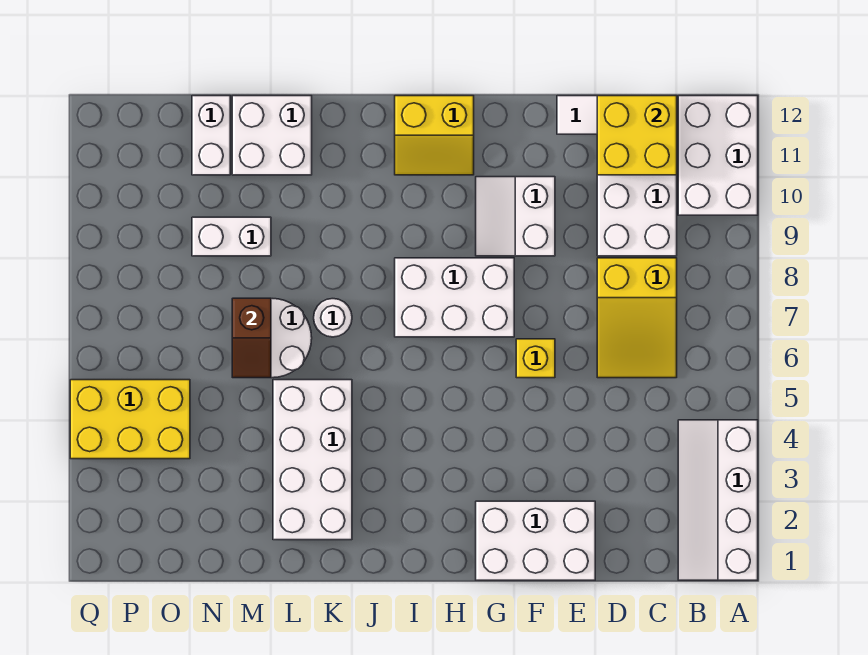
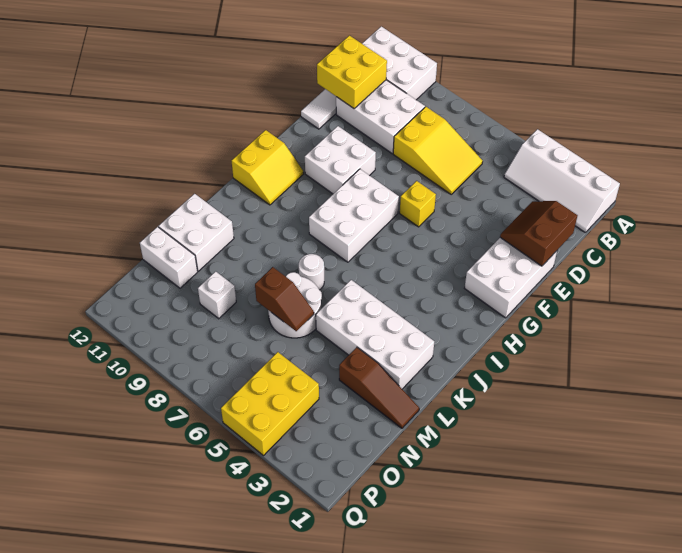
none -> brown slope D1:E2 level 2 top 1
white slope F9:G10 level 1 top F -> white brick F9:G10 level 1
none -> brown slope M1:M3 level 1 top 3
white brick M9:N9 level 1 -> white brick N9 level 1

